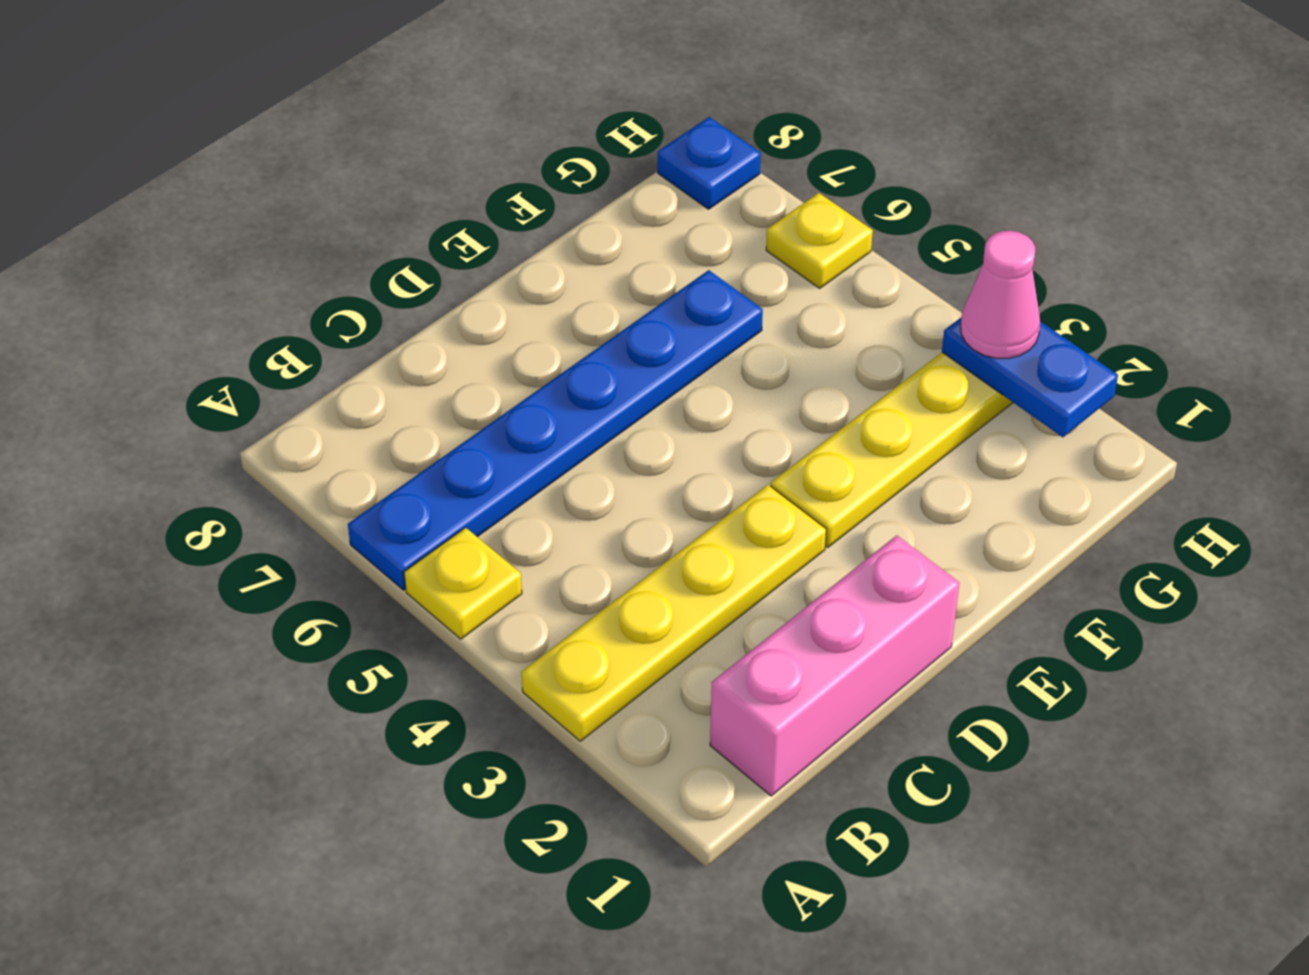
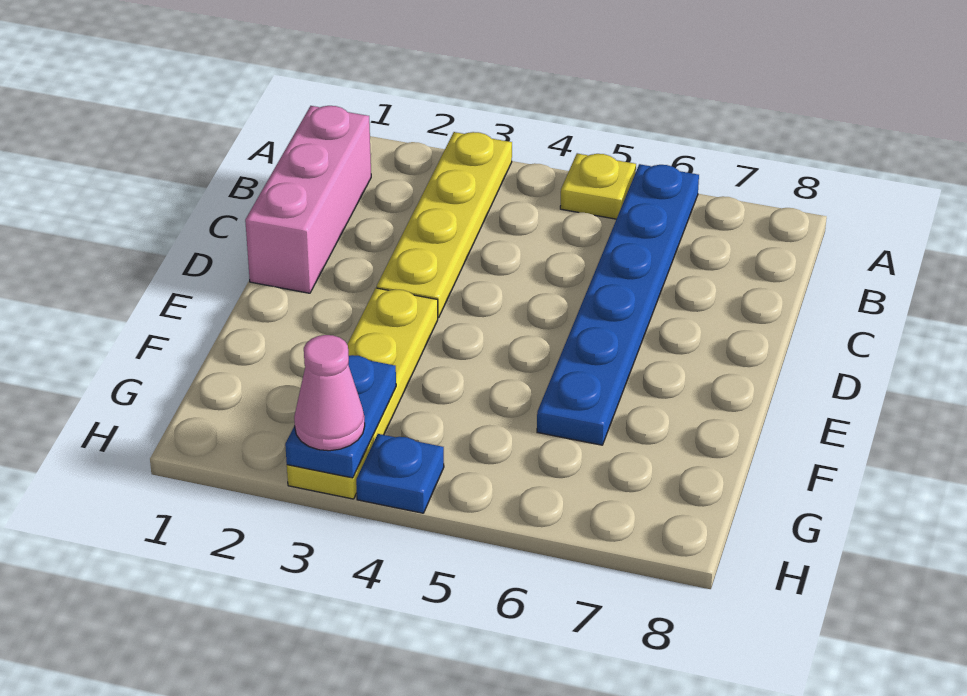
blue plate H2:H3 level 2 -> blue plate G3:H3 level 2
yellow plate H6 level 1 -> none
blue plate H8 level 1 -> blue plate H4 level 1

